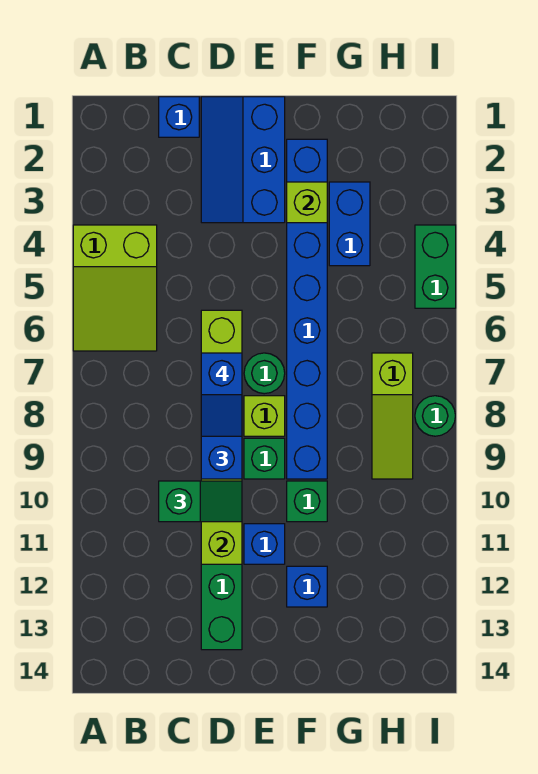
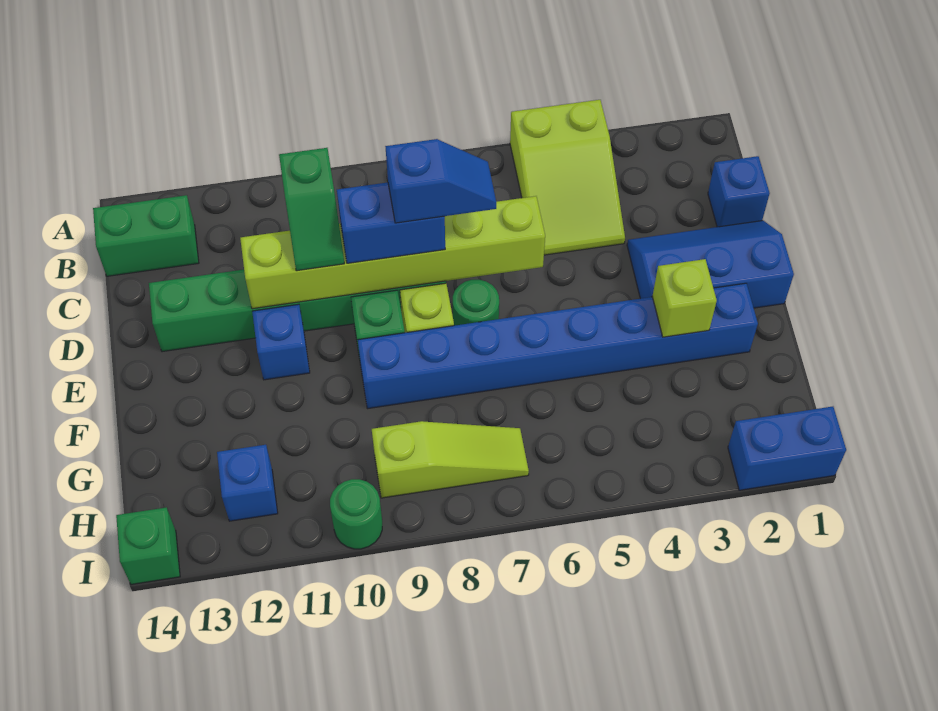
lime slope A4:B6 level 1 top 4 -> lime slope A4:C5 level 1 top A
blue slope D7:D8 level 4 top 7 -> blue slope D7:D8 level 4 top 8
green brick F10 level 1 -> green brick I14 level 1
blue brick F12 level 1 -> blue brick H12 level 1
blue brick G3:G4 level 1 -> blue brick I1:I2 level 1
lime slope H7:H9 level 1 top 7 -> lime slope H7:H9 level 1 top 9
green brick I4:I5 level 1 -> green brick B13:B14 level 1
green round brick I8 level 1 -> green round brick I10 level 1

